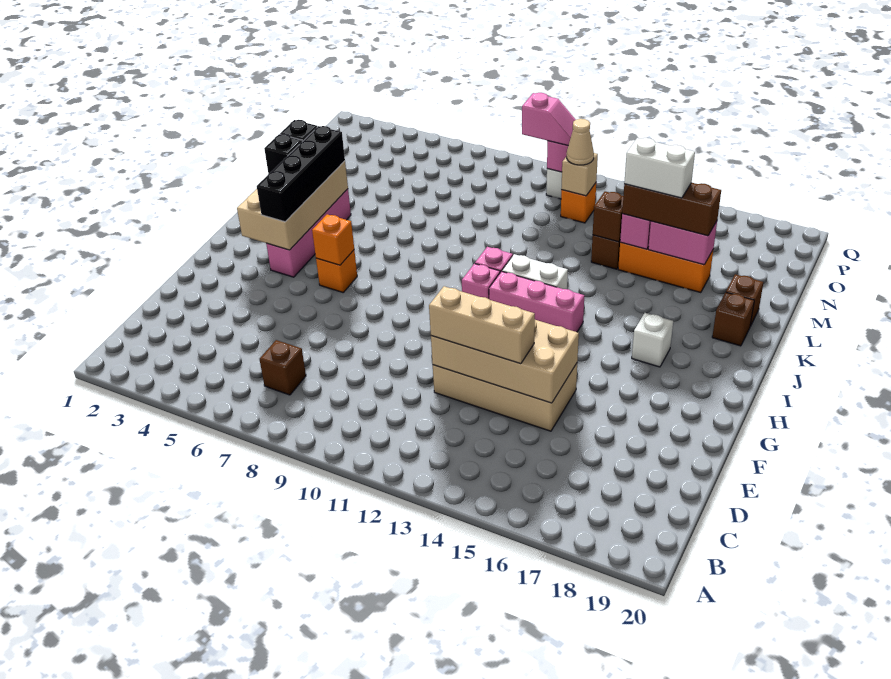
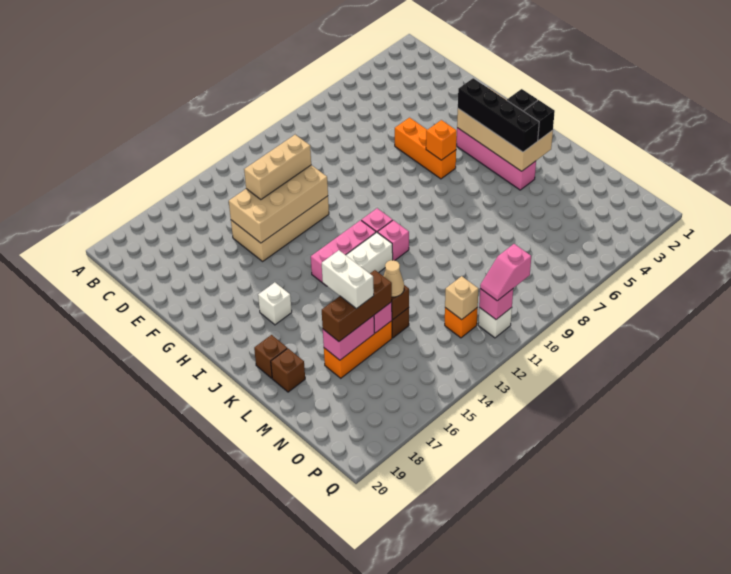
brown brick C7 level 1 -> none
orange brick H6 level 1 -> orange brick F6:H6 level 1
white brick M15:M16 level 4 -> white brick L16:M16 level 4
tan cone O12 level 3 -> tan cone M14 level 3

